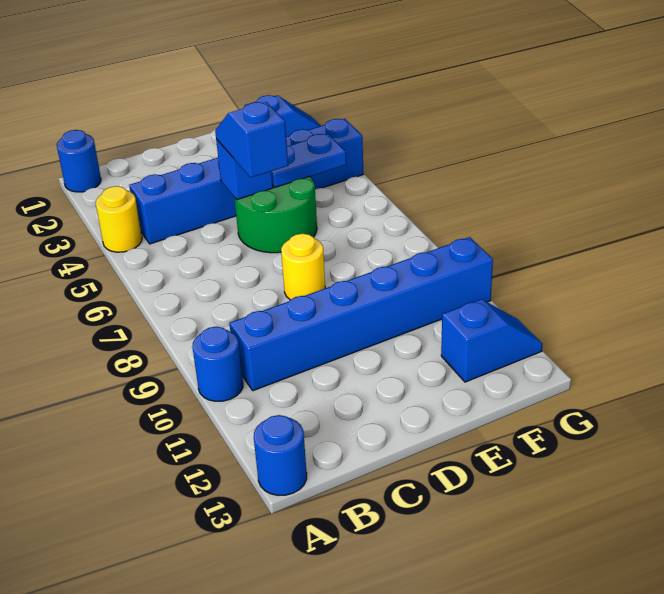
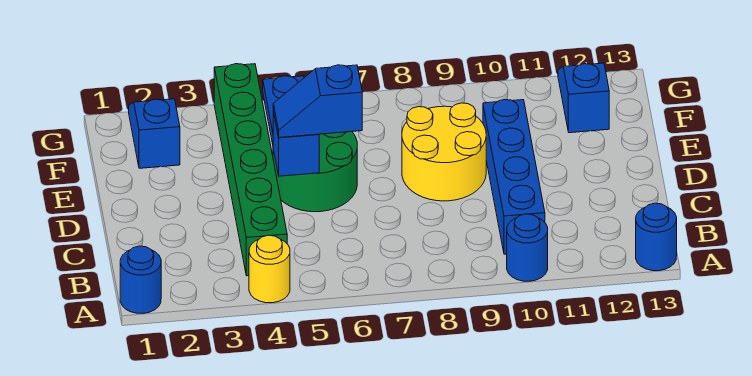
blue brick B4:G4 level 1 -> green brick B4:G4 level 1
blue brick B10:G10 level 1 -> blue brick B10:E10 level 1
yellow round brick D8 level 1 -> yellow round brick D8:E9 level 1

